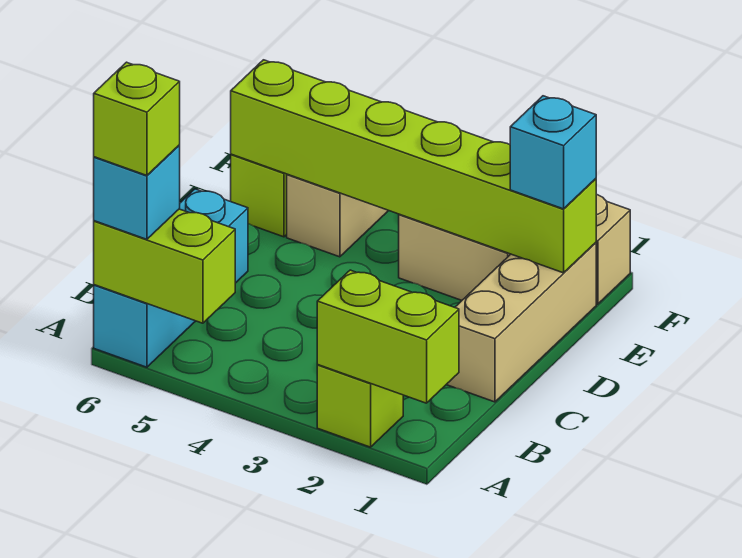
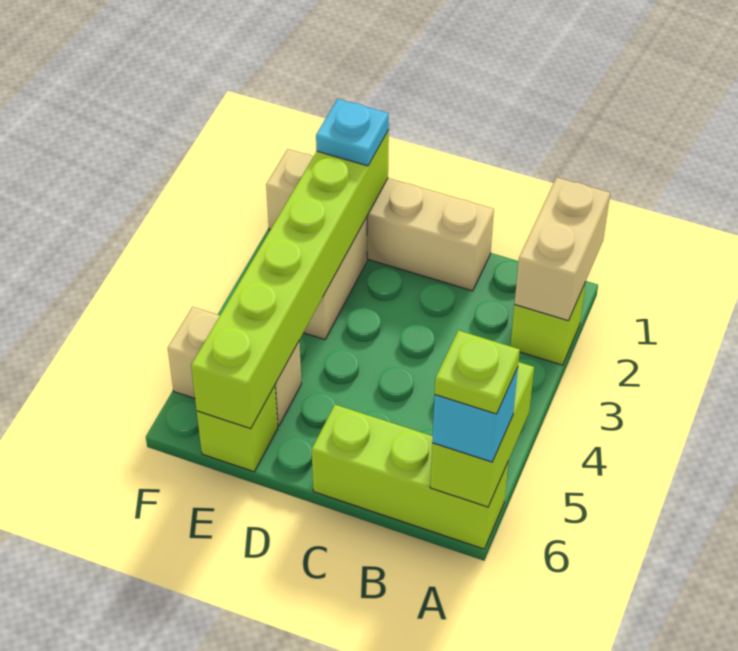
lime brick A1:A2 level 2 -> tan brick A1:A2 level 2
cyan brick A6:C6 level 1 -> lime brick A6:C6 level 1
lime brick A6 level 4 -> lime plate A6 level 4
cyan brick E1 level 3 -> cyan plate E1 level 3

